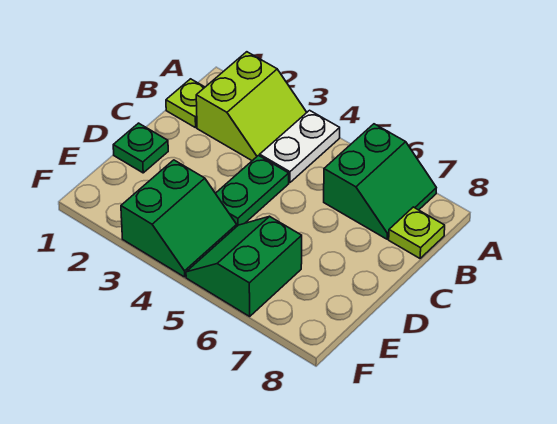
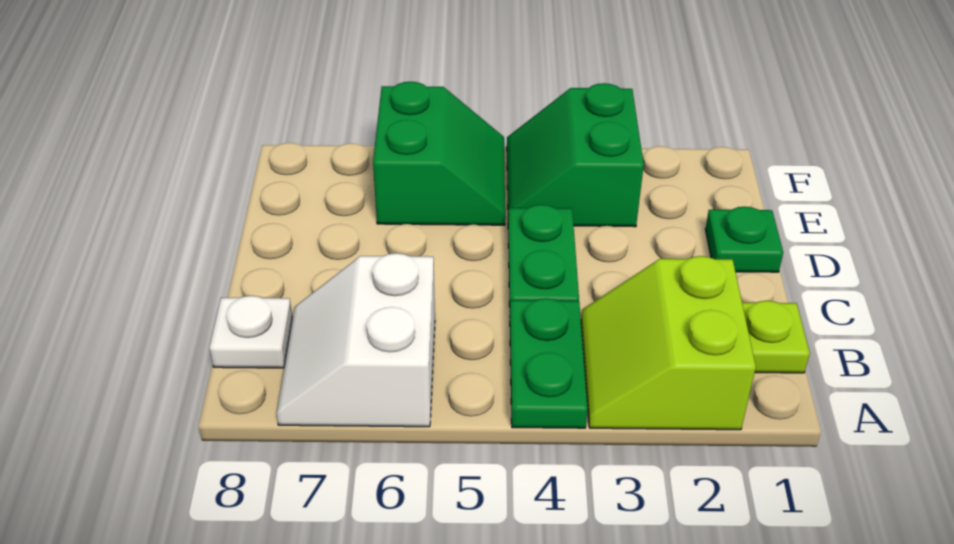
white plate A4:B4 level 1 -> green plate A4:B4 level 1
green slope A6:B7 level 1 top 6 -> white slope A6:B7 level 1 top 6
lime plate B8 level 1 -> white plate B8 level 1

